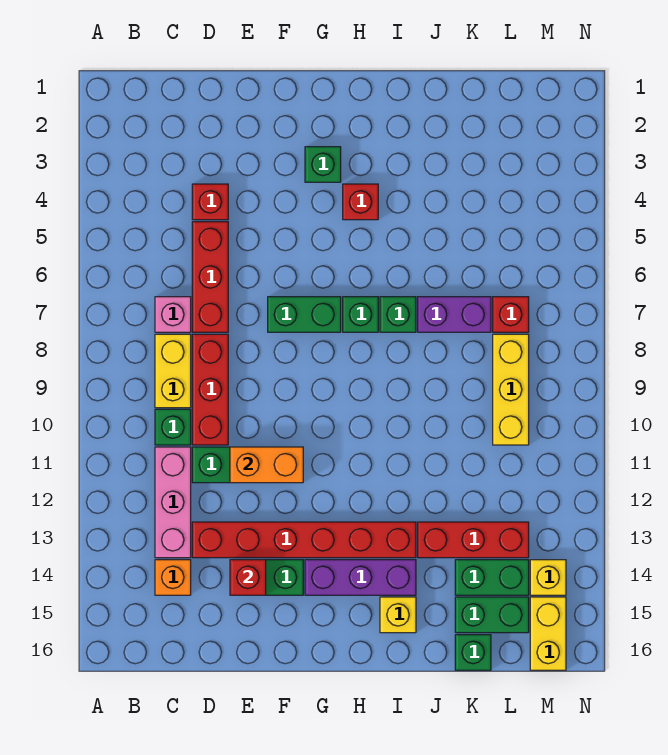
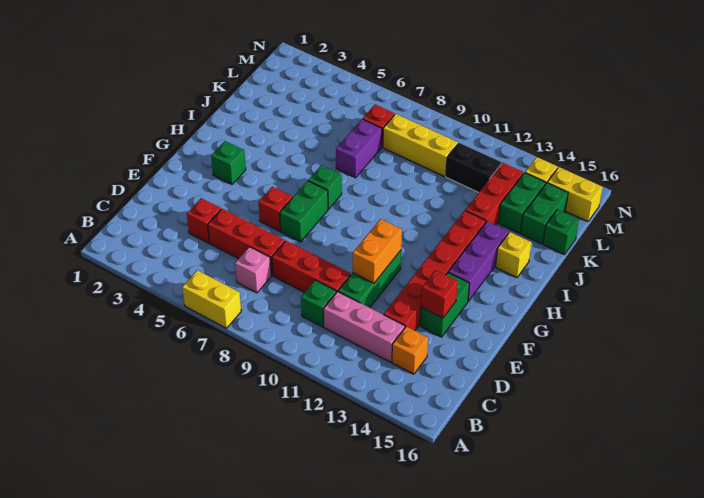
yellow brick C8:C9 level 1 -> yellow brick A6:A7 level 1
red brick H4 level 1 -> red brick F6 level 1
green brick I7 level 1 -> none
none -> black brick L11:L12 level 1

